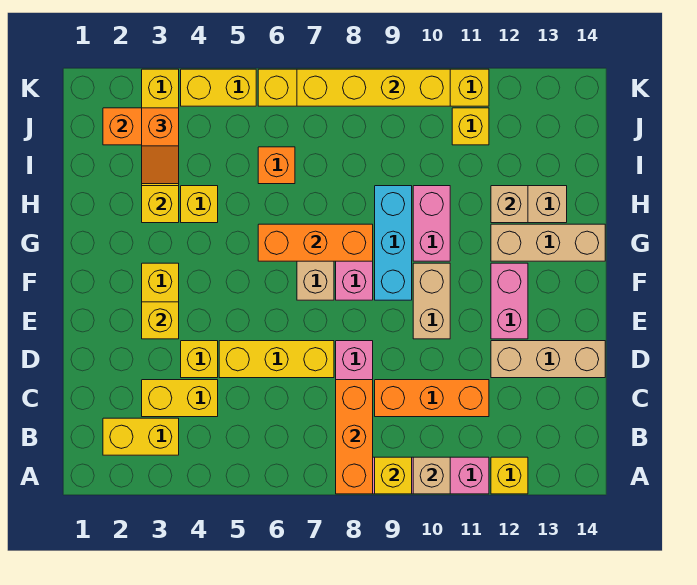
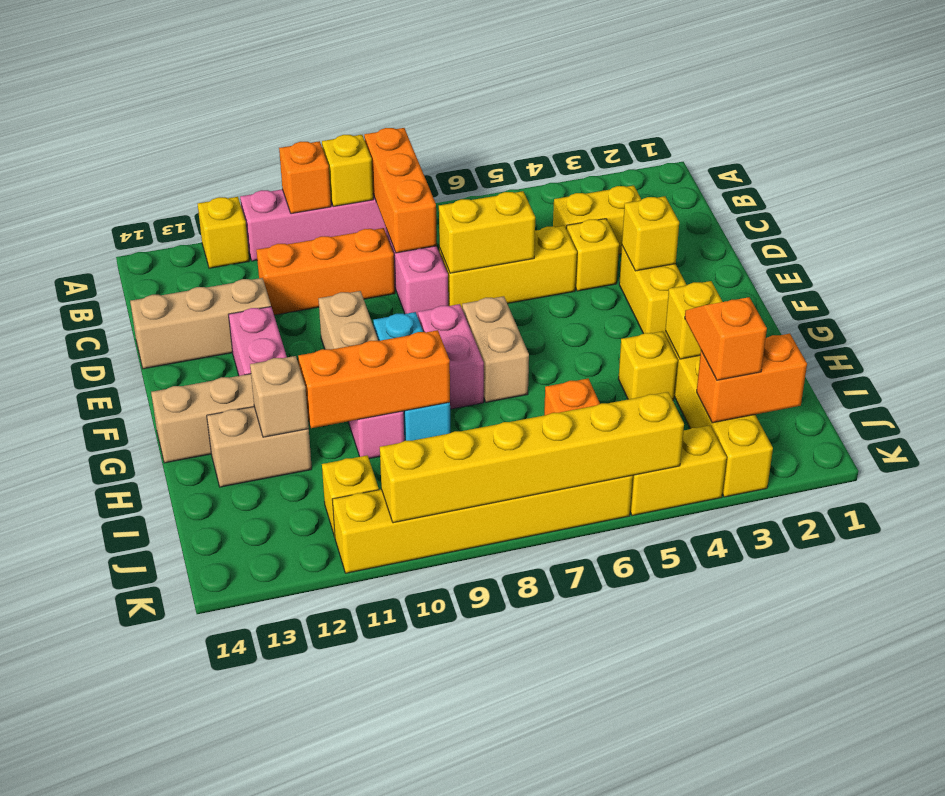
tan brick A10 level 2 -> orange brick A10 level 2
yellow brick B2:B3 level 1 -> yellow brick D6:D7 level 2
orange brick G6:G8 level 2 -> orange brick H9:H11 level 2
yellow brick K7:K10 level 2 -> yellow brick K5:K10 level 2

